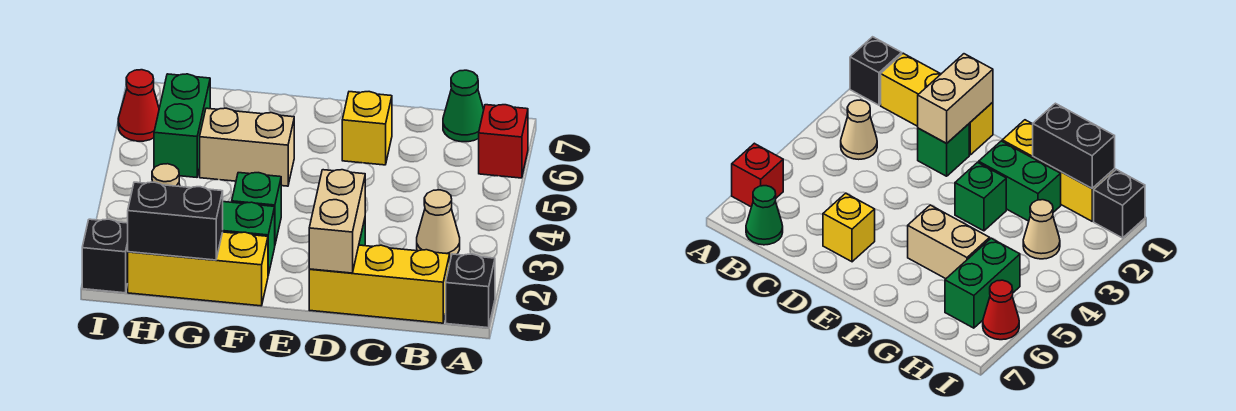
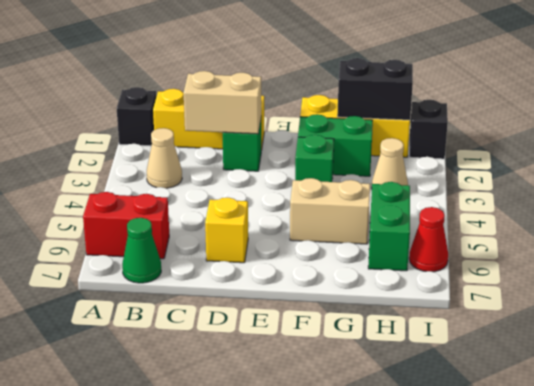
red brick A6 level 1 -> red brick A6:B6 level 1
tan brick D1:D2 level 2 -> tan brick C2:D2 level 2

